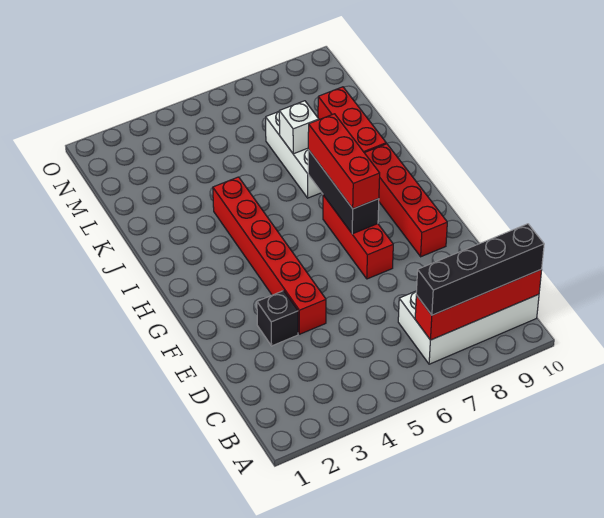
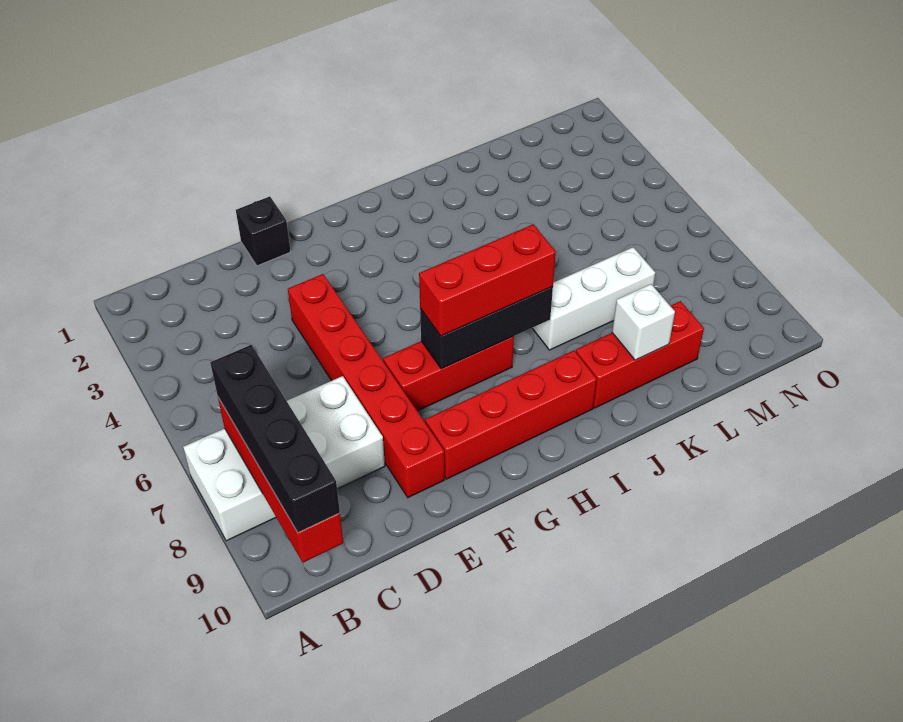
white brick B7:C10 level 1 -> white brick A7:D8 level 1
black brick E3 level 1 -> black brick E1 level 1
red brick E4:J4 level 1 -> red brick E4:E9 level 1
white brick K7 level 2 -> white brick K9 level 2

